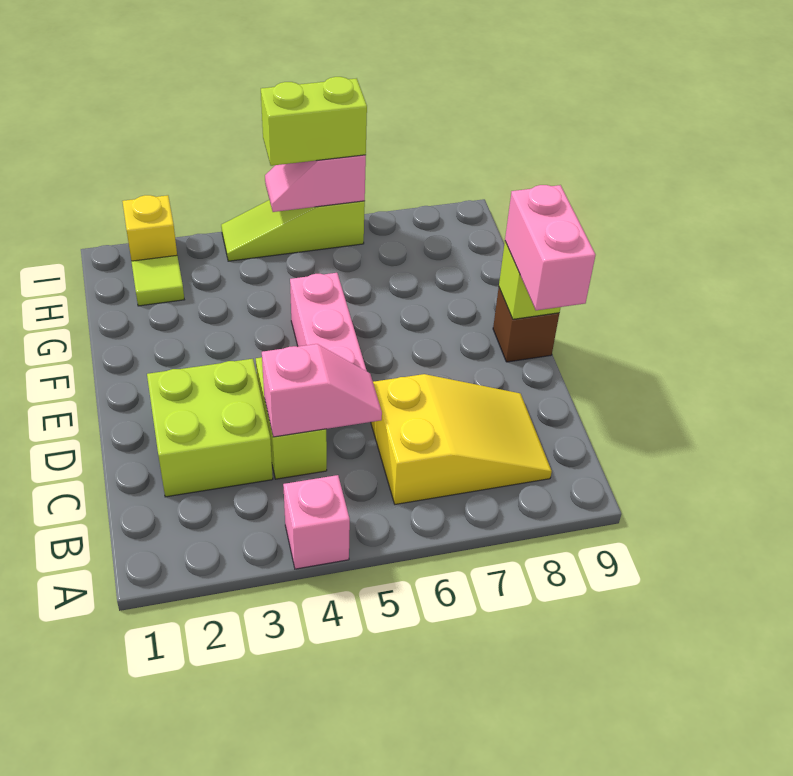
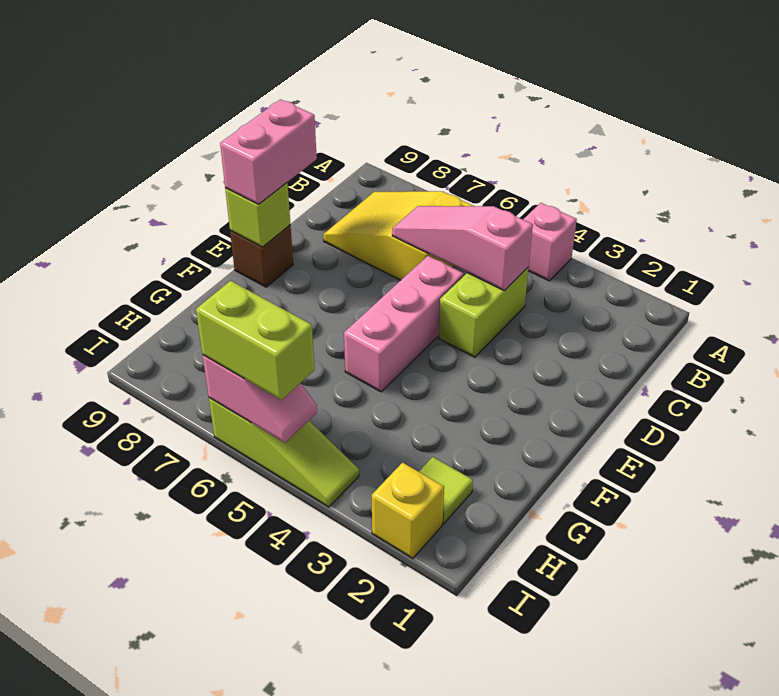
lime brick C2:D3 level 1 -> none
pink slope C4:C5 level 2 top 4 -> pink slope C4:C6 level 2 top 4

